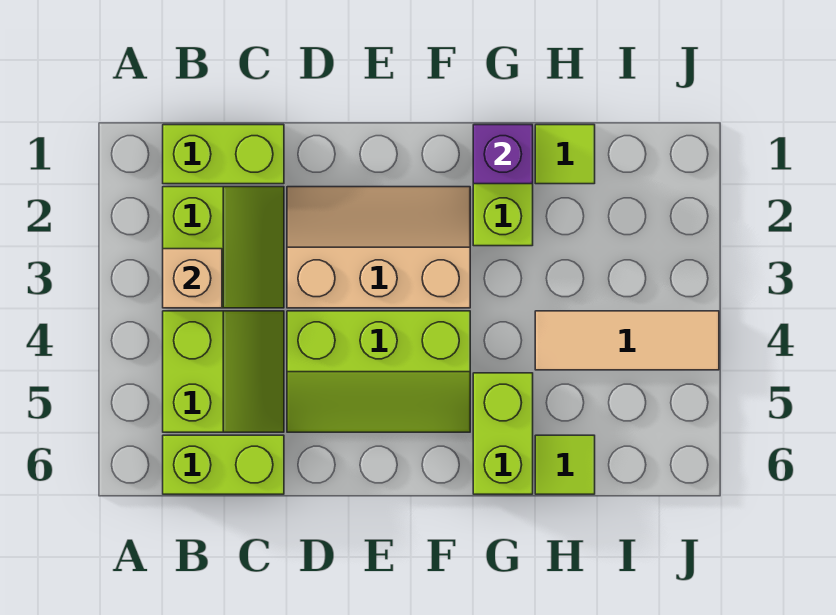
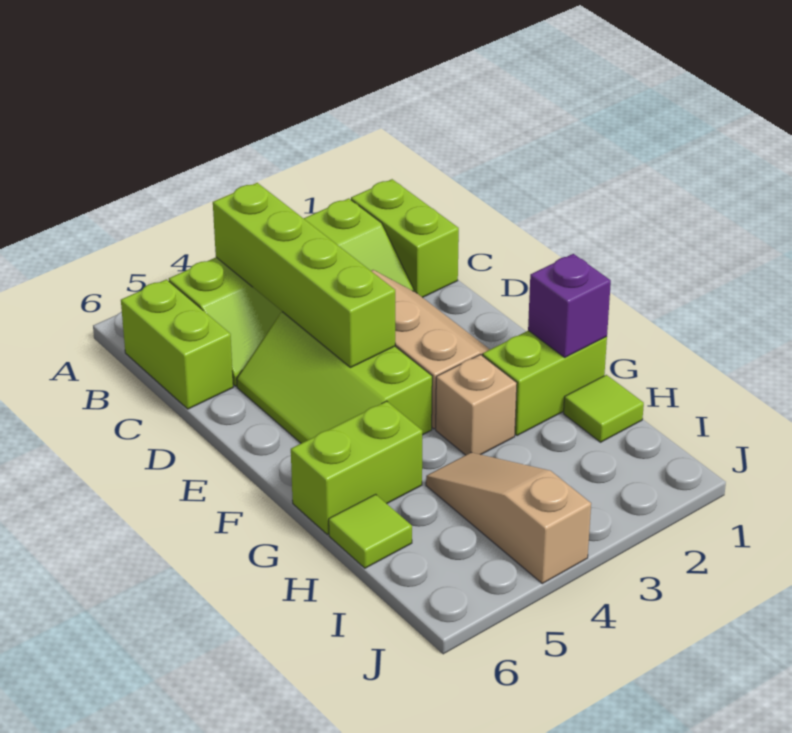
tan brick B3 level 2 -> tan brick G3 level 1
none -> lime brick B4:E4 level 2
tan tile H4:J4 level 1 -> tan slope H4:J4 level 1 top J

